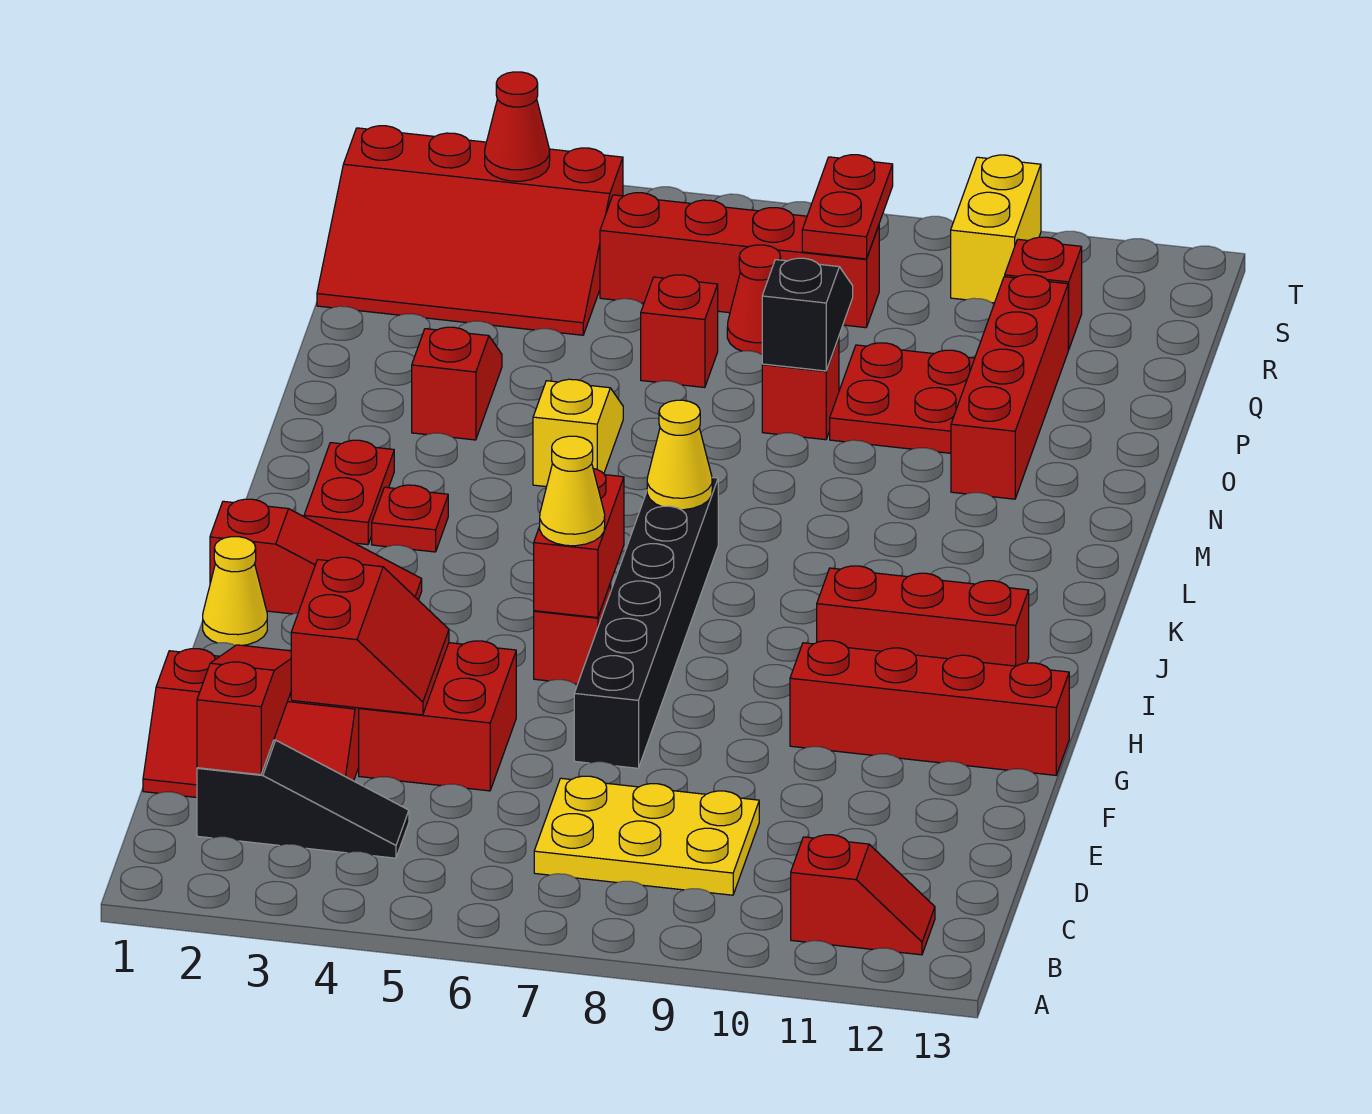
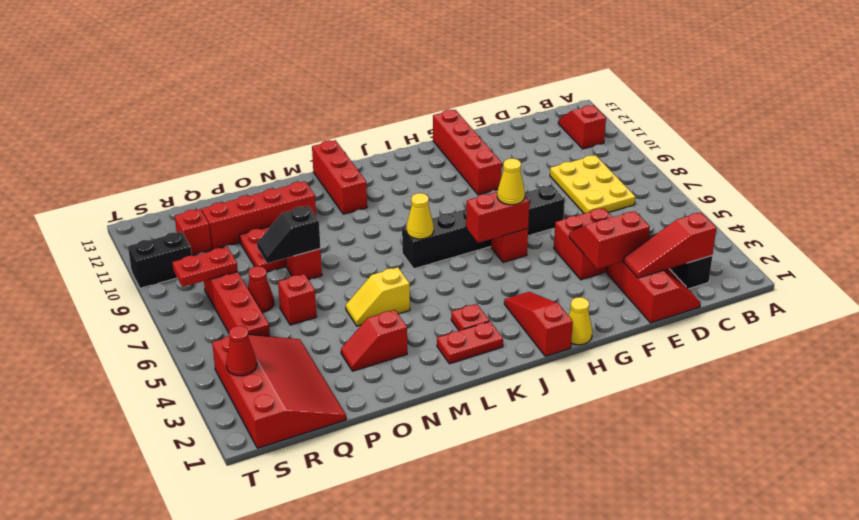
red brick I10:I12 level 1 -> red brick L11:L13 level 1
yellow brick S10:T10 level 1 -> black brick S10:T10 level 1

